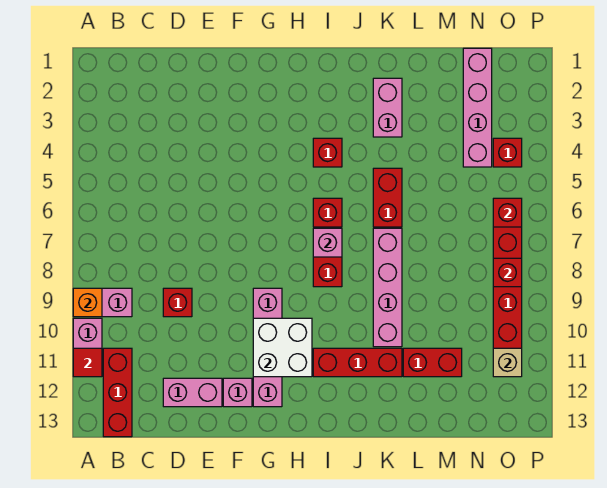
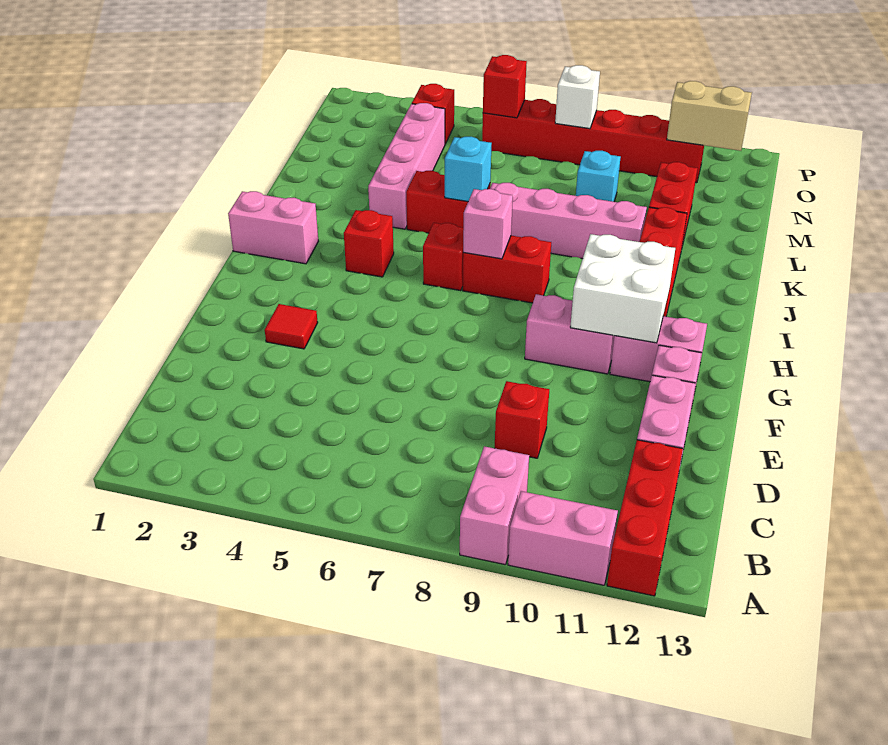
orange brick A9 level 2 -> none
red tile A11 level 2 -> red tile F3 level 1
red brick B11:B13 level 1 -> red brick A12:C12 level 1
pink brick K2:K3 level 1 -> pink brick I1:I2 level 1
none -> cyan brick K6 level 2
none -> cyan brick M9 level 1
pink brick N1:N4 level 1 -> pink brick K4:N4 level 1
red brick O8 level 2 -> white brick O8 level 2
tan brick O11 level 2 -> tan brick O11:O12 level 2

